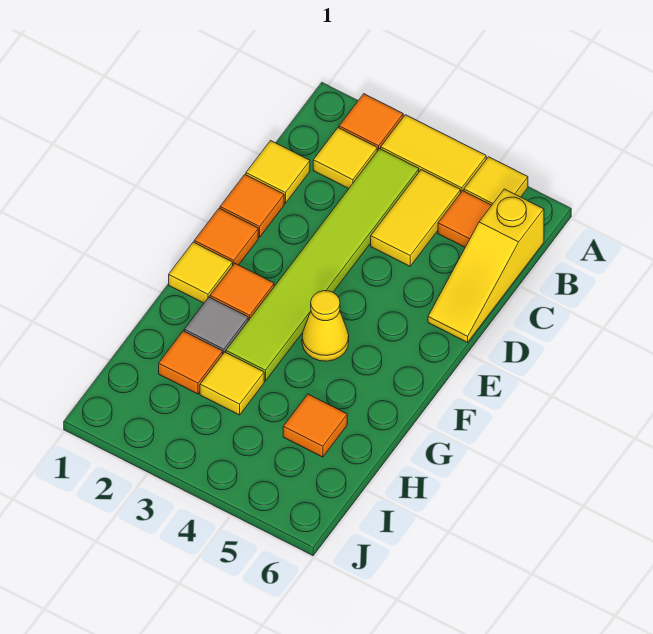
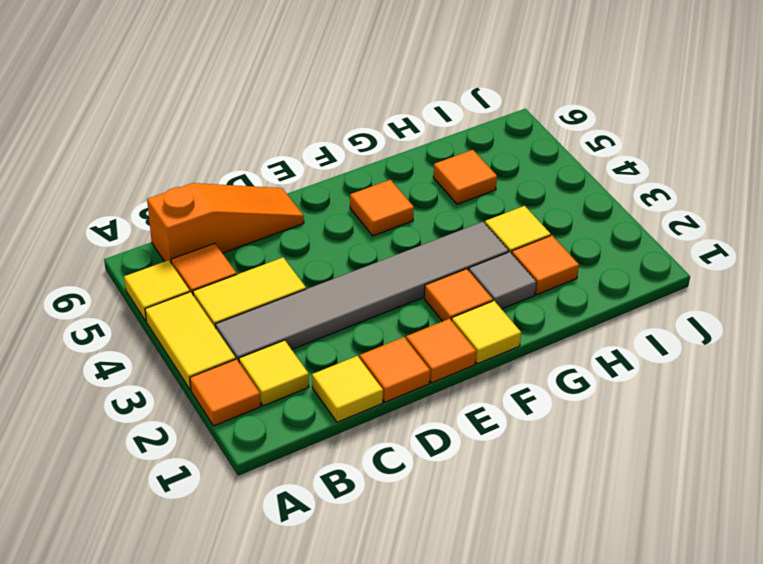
lime tile B3:G3 level 1 -> grey tile B3:G3 level 1
yellow slope B6:D6 level 1 top B -> orange slope B6:D6 level 1 top B
yellow cone F4 level 1 -> none
none -> orange tile F5 level 1

